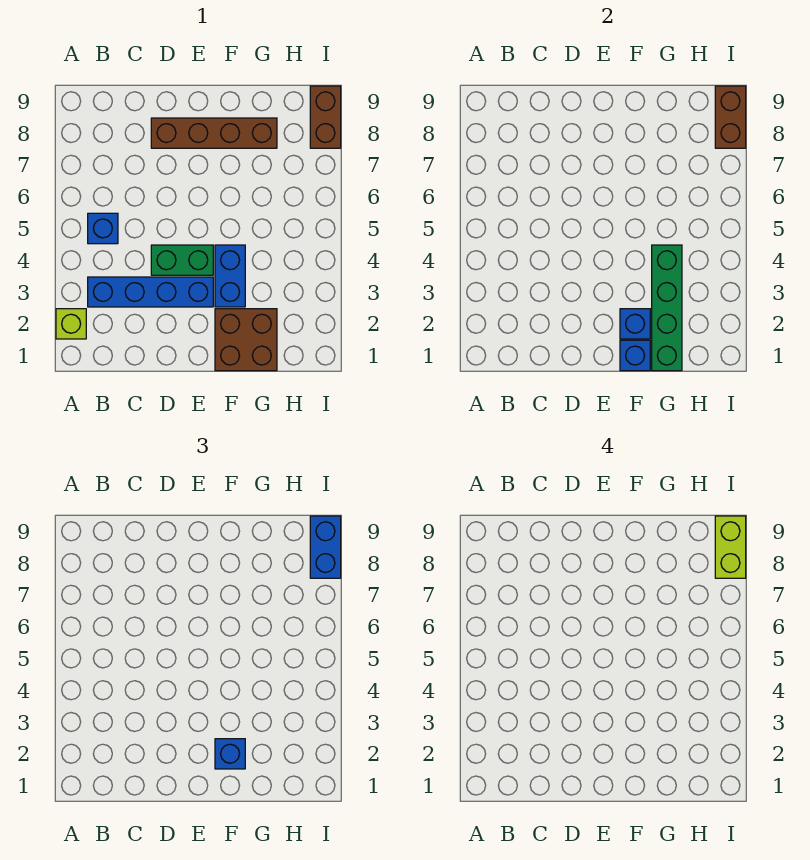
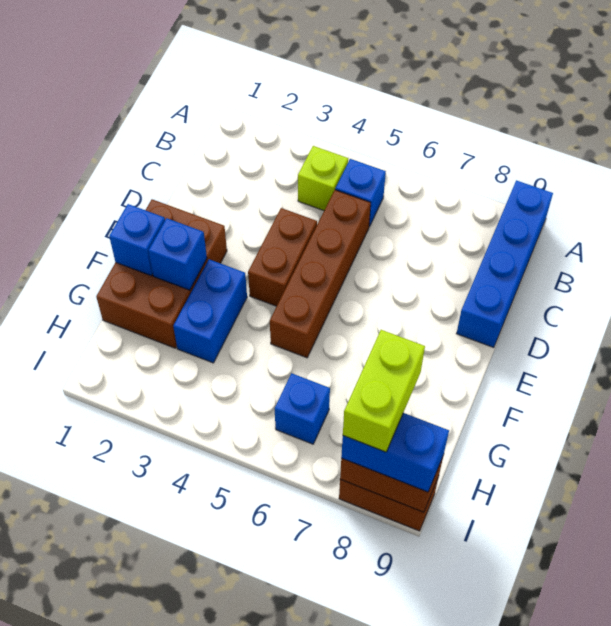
lime brick A2 level 1 -> lime brick B4 level 1
blue brick B3:E3 level 1 -> blue brick A9:D9 level 1
green brick D4:E4 level 1 -> brown brick D4:E4 level 1
brown brick D8:G8 level 1 -> brown brick C5:F5 level 1
brown brick F1:G2 level 1 -> brown brick E1:G2 level 1
blue brick F2 level 3 -> blue brick H6 level 1
blue brick F3:F4 level 1 -> blue brick F3:G3 level 1
green brick G1:G4 level 2 -> none
lime brick I8:I9 level 4 -> lime brick H8:I8 level 4

